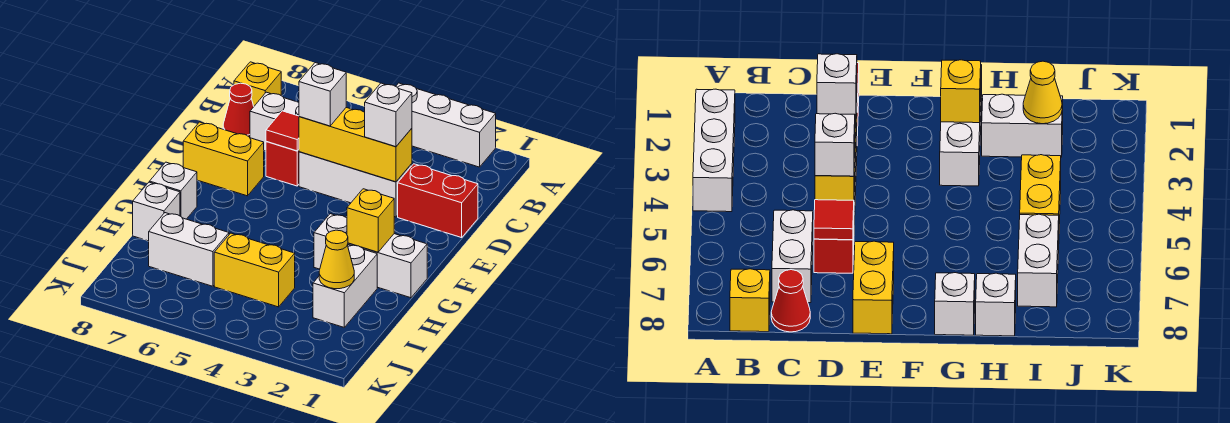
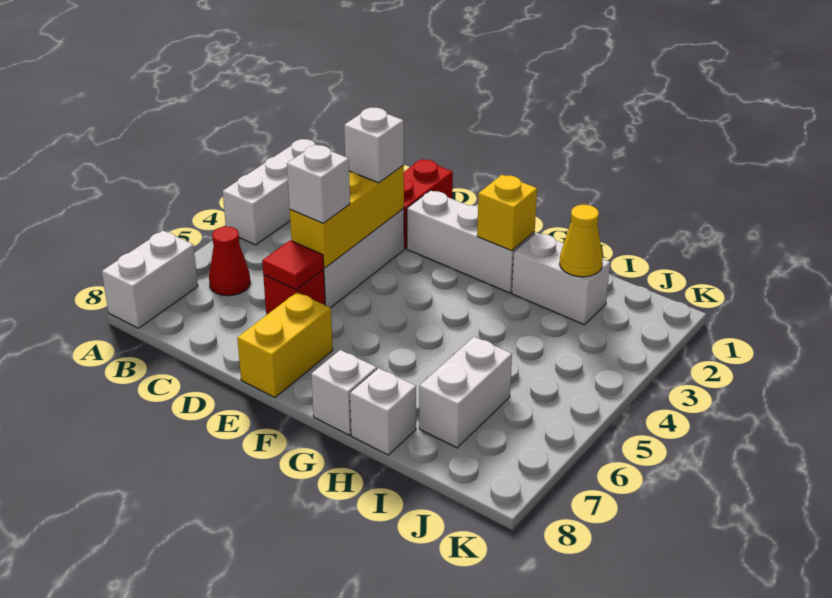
yellow brick B8 level 1 -> none
white brick C6:C7 level 1 -> white brick A7:A8 level 1
red cone C8 level 1 -> red cone B6 level 1
white brick G1:G3 level 1 -> white brick E2:G2 level 1
yellow brick I4:I5 level 1 -> none

